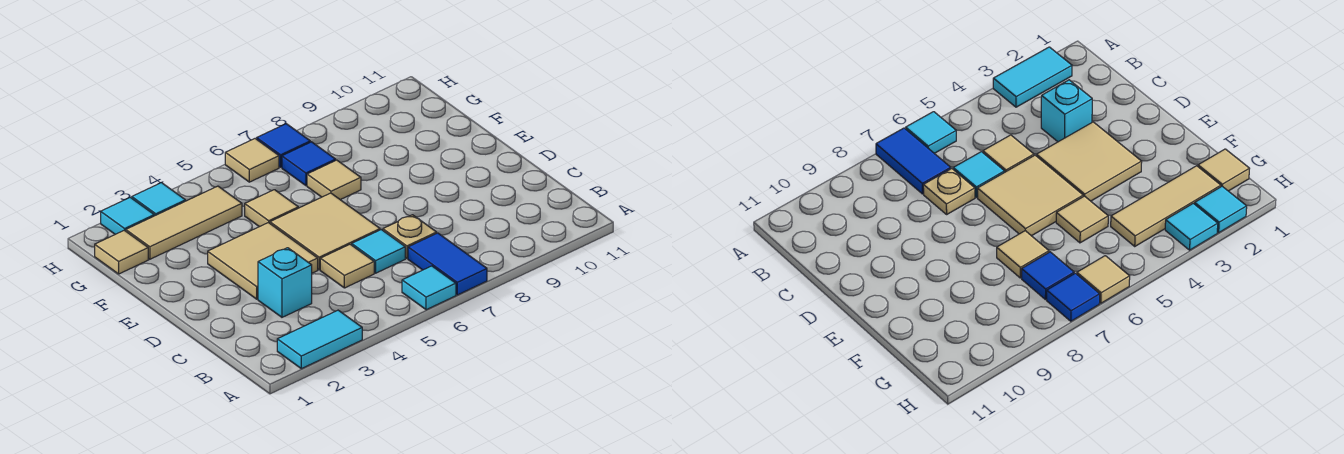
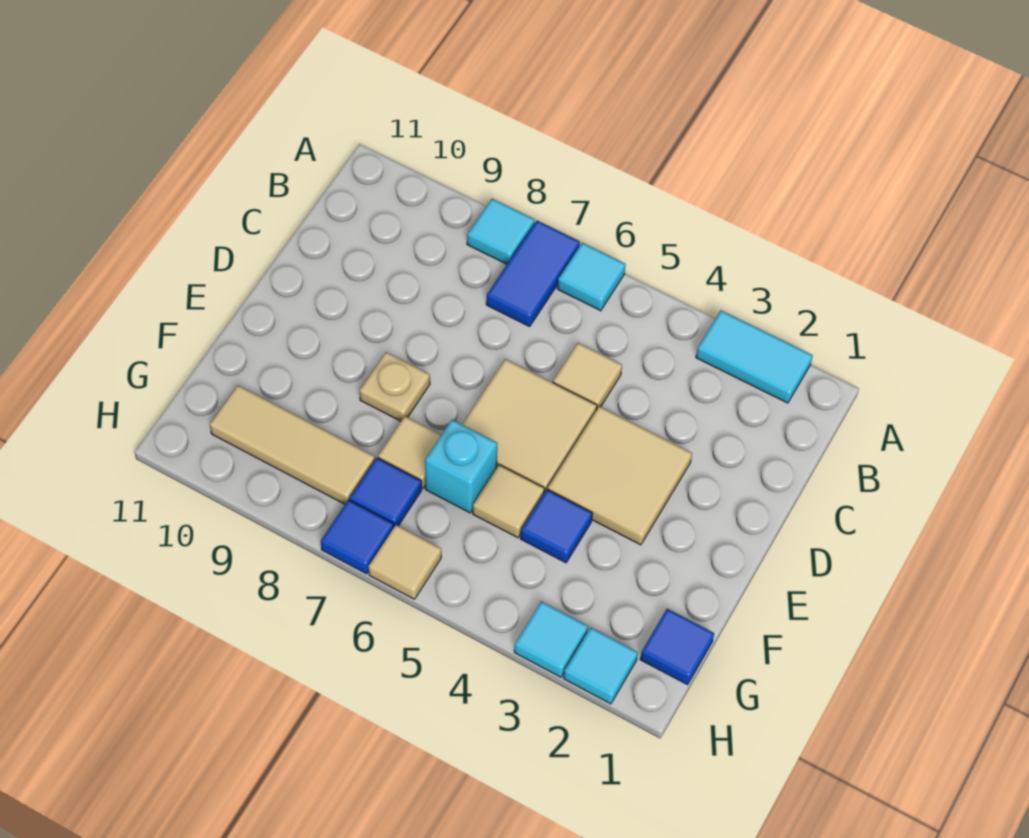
cyan brick C3 level 1 -> cyan brick F6 level 1
cyan tile C6 level 1 -> cyan tile A8 level 1
tan plate C7 level 1 -> tan plate E8 level 1
none -> blue tile F4 level 1
tan tile G1 level 1 -> blue tile G1 level 1
tan tile G2:G4 level 1 -> tan tile G8:G10 level 1

